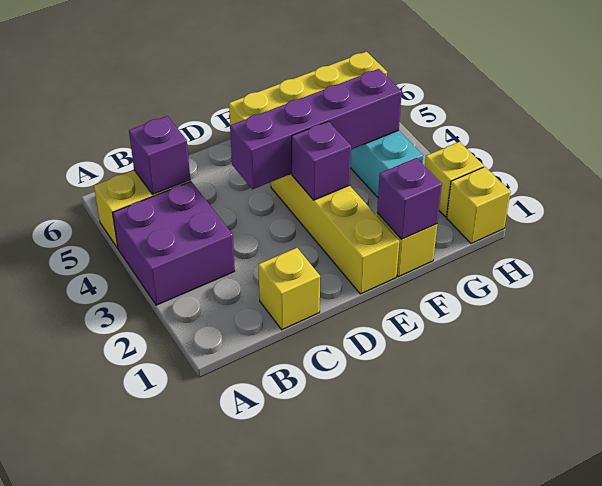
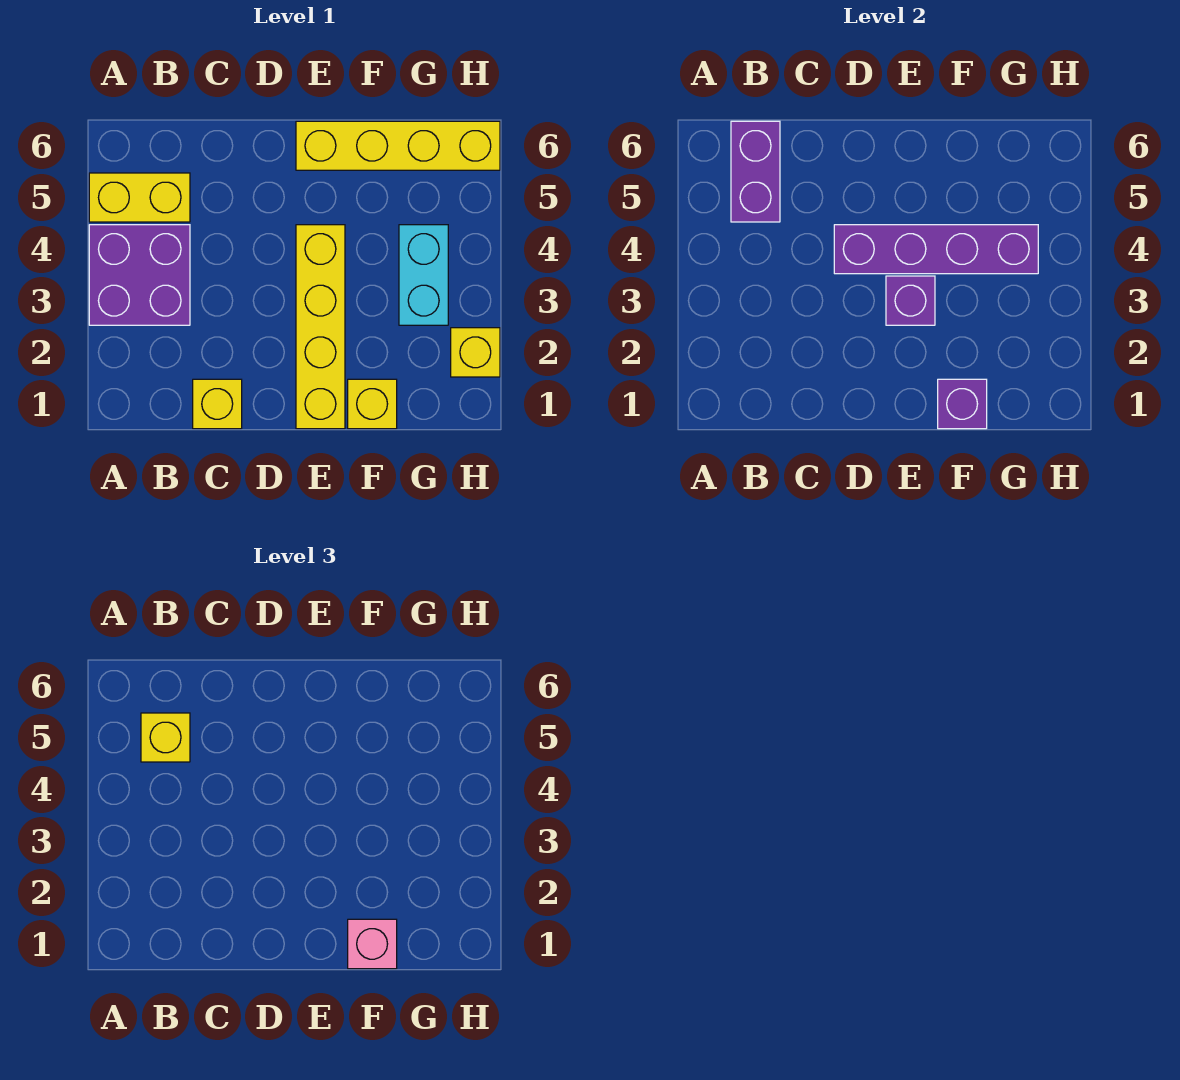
purple brick B5 level 2 -> purple brick B5:B6 level 2
none -> pink brick F1 level 3
yellow brick H1 level 1 -> yellow brick B5 level 3

